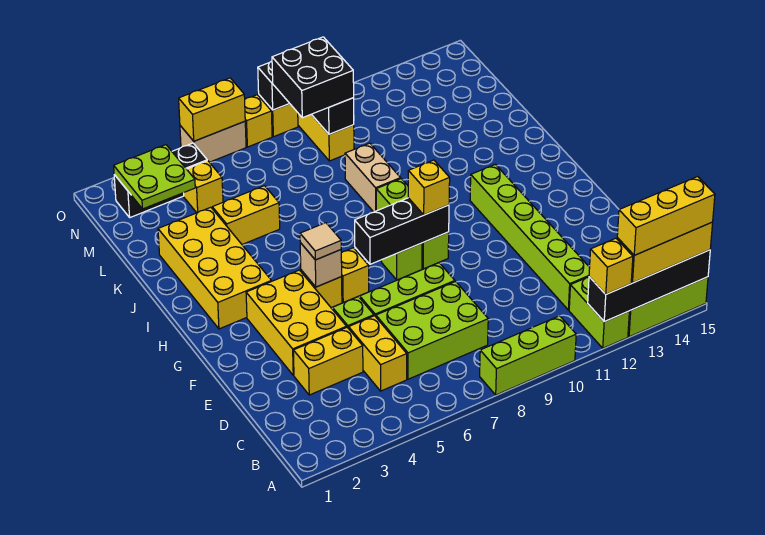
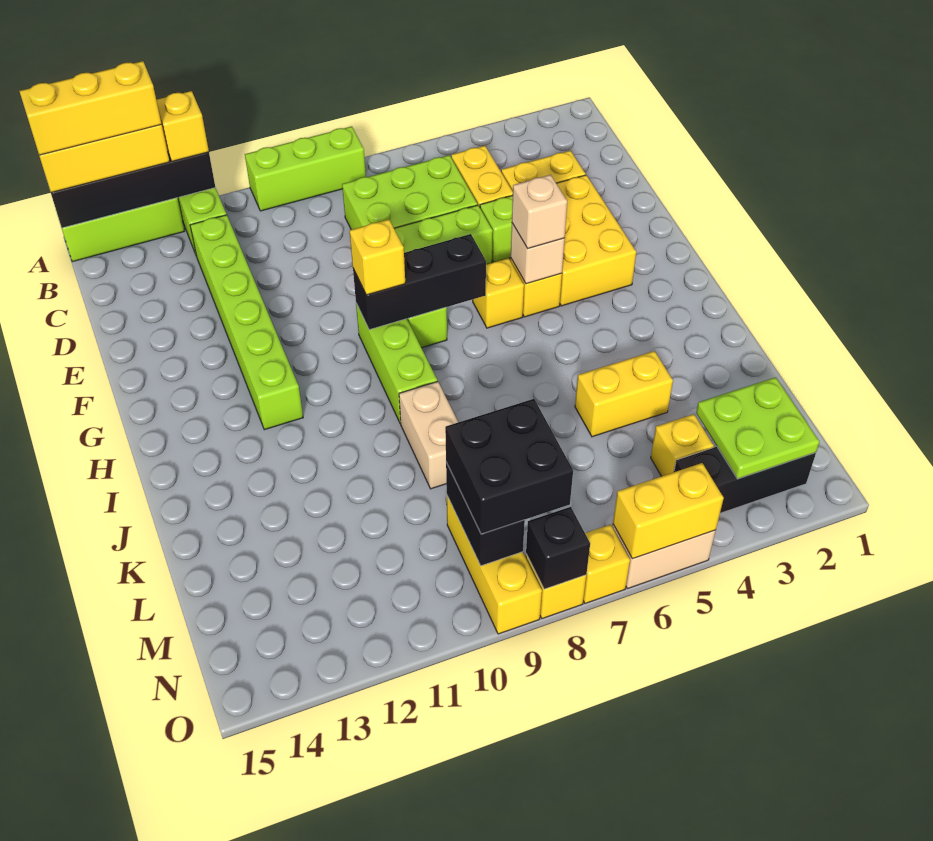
tan tile G5 level 3 -> tan brick G5 level 3
yellow brick H2:K3 level 1 -> none

